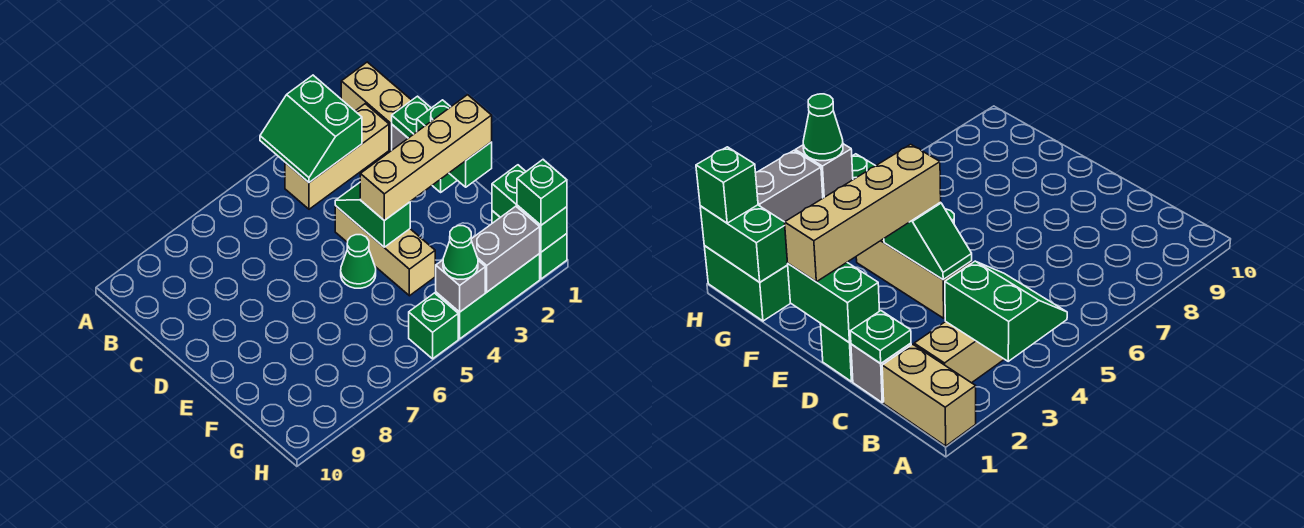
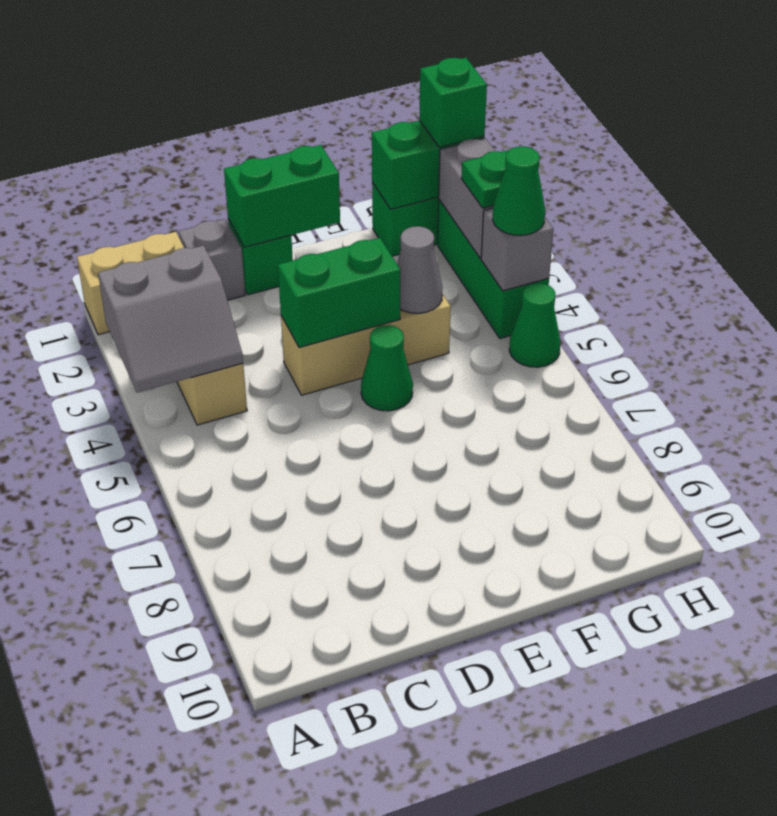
green slope A3:B4 level 2 top 3 -> grey slope A3:B4 level 2 top 3
green plate C1 level 2 -> green plate H3 level 3
green slope D4:E4 level 2 top E -> green brick D4:E4 level 2
tan brick E1:E4 level 3 -> none
none -> grey cone F4 level 2
green brick H5 level 1 -> green cone H5 level 1

